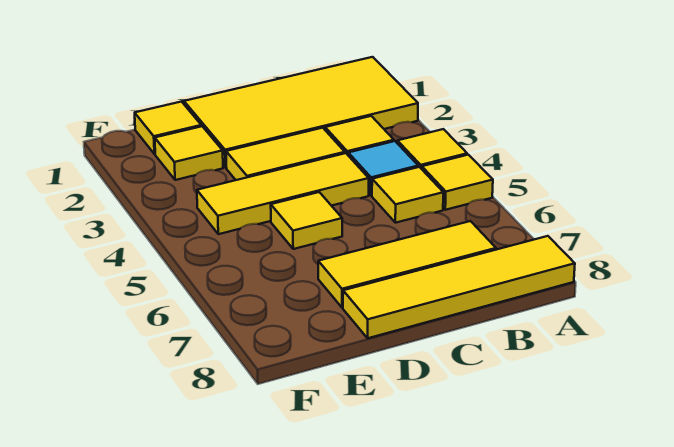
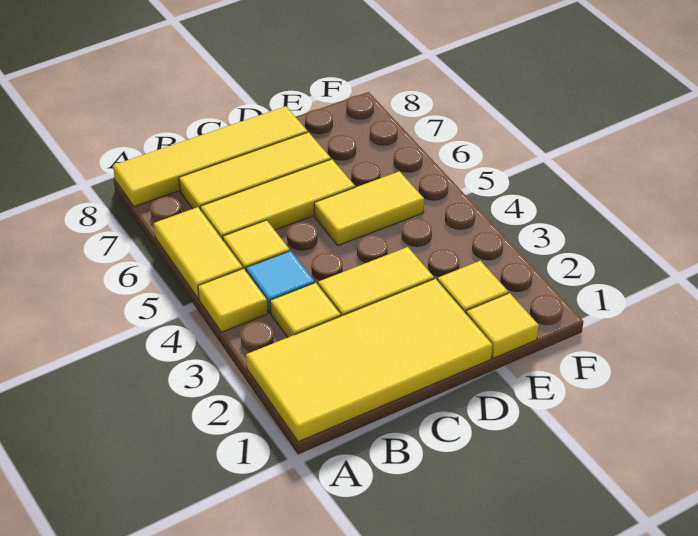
yellow tile A5 level 1 -> yellow tile A5:A6 level 1
yellow tile C4:E4 level 1 -> yellow tile B6:D6 level 1
yellow tile D5 level 1 -> yellow tile D5:E5 level 1

